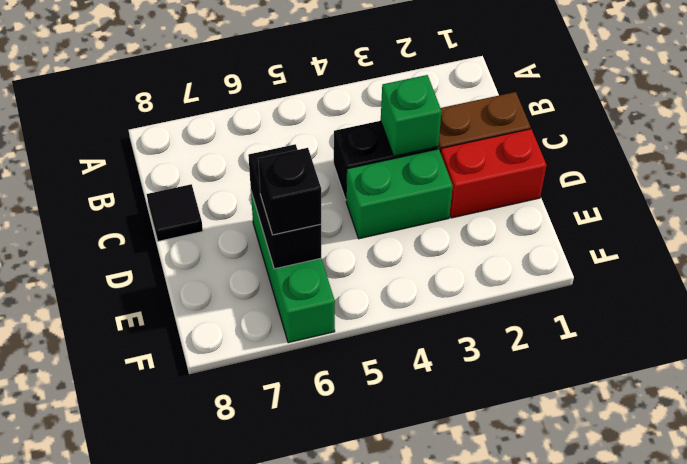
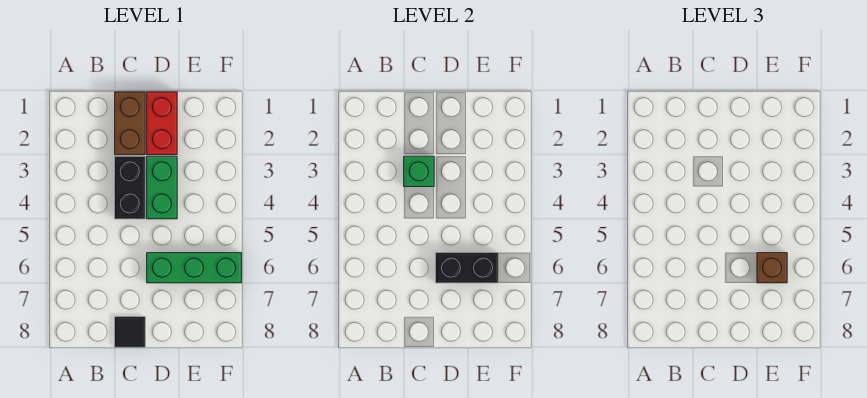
black brick E6 level 3 -> brown brick E6 level 3

